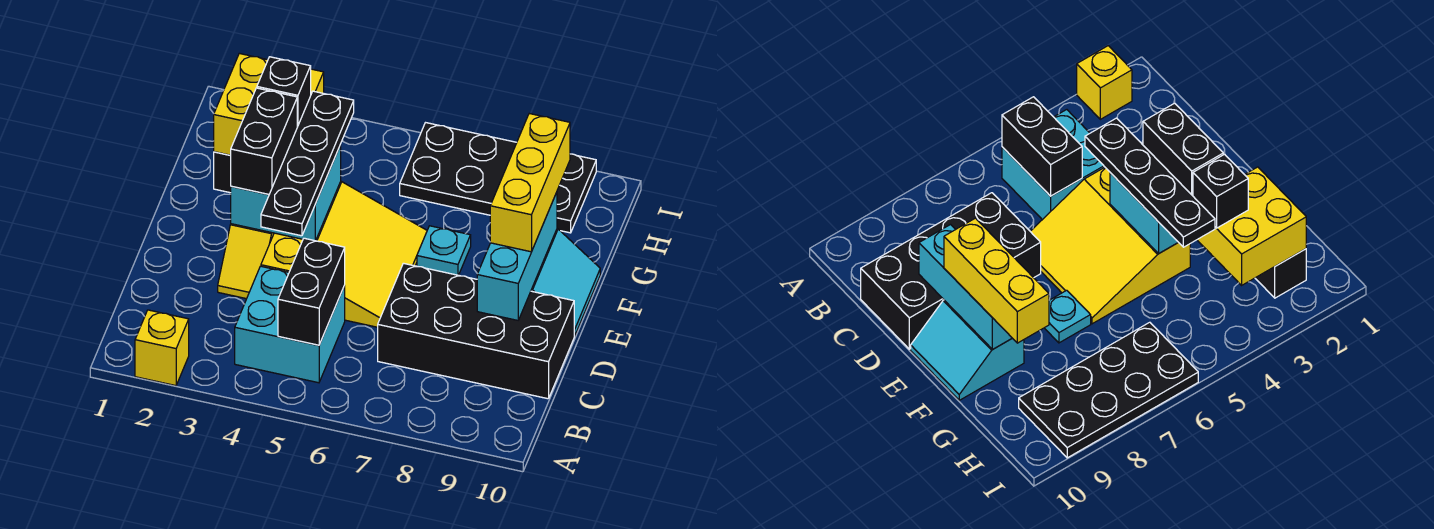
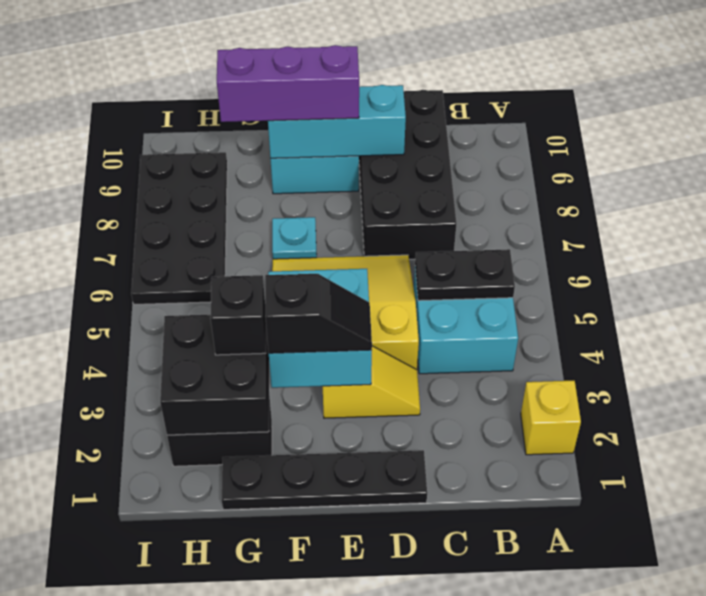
black brick B5:C5 level 2 -> black plate B5:C5 level 2
black plate D4:G4 level 3 -> black plate D1:G1 level 1
black brick E3:F3 level 3 -> black slope E3:F3 level 3 top F
yellow brick E9:G9 level 3 -> purple brick E9:G9 level 3
yellow brick G2:H3 level 2 -> black brick G2:H3 level 2

